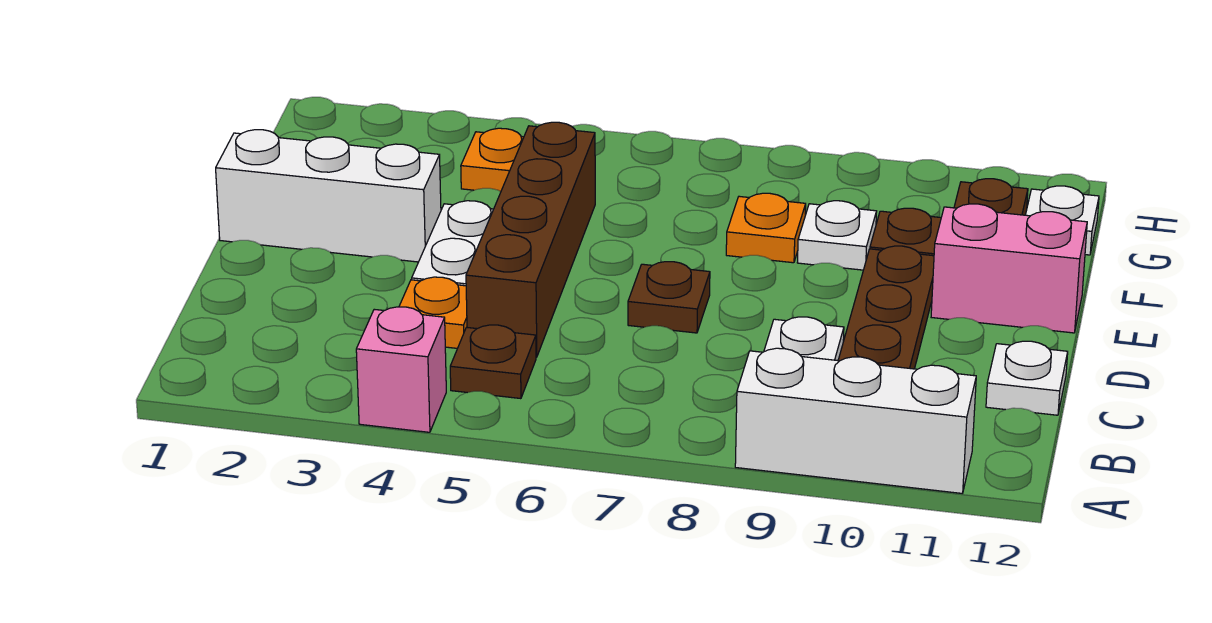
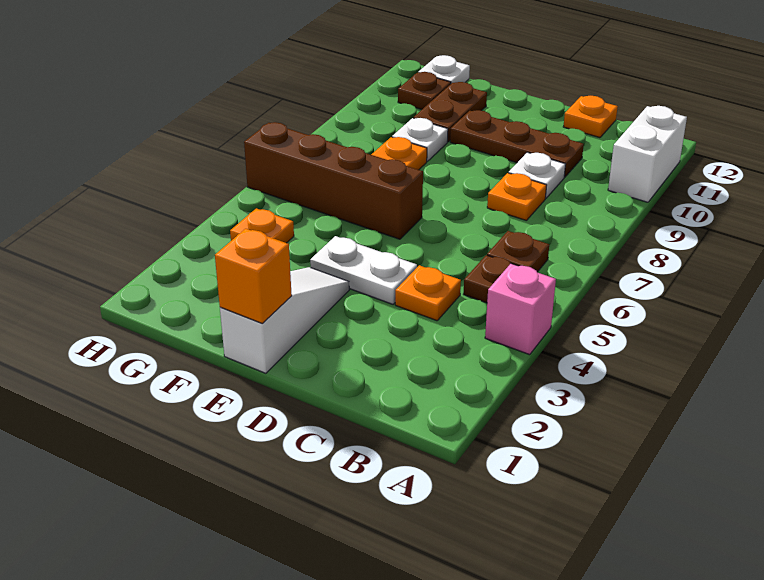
white brick A9:A11 level 1 -> white brick A10:A11 level 1
brown brick C5:F5 level 1 -> brown brick E6:H6 level 1
none -> orange plate C8 level 1
white plate C12 level 1 -> orange plate C12 level 1
brown plate D7 level 1 -> brown plate B6 level 1
white brick E1:E3 level 1 -> white slope E1:E3 level 1 top 1
none -> orange brick E1 level 2
pink brick E11:E12 level 1 -> none

